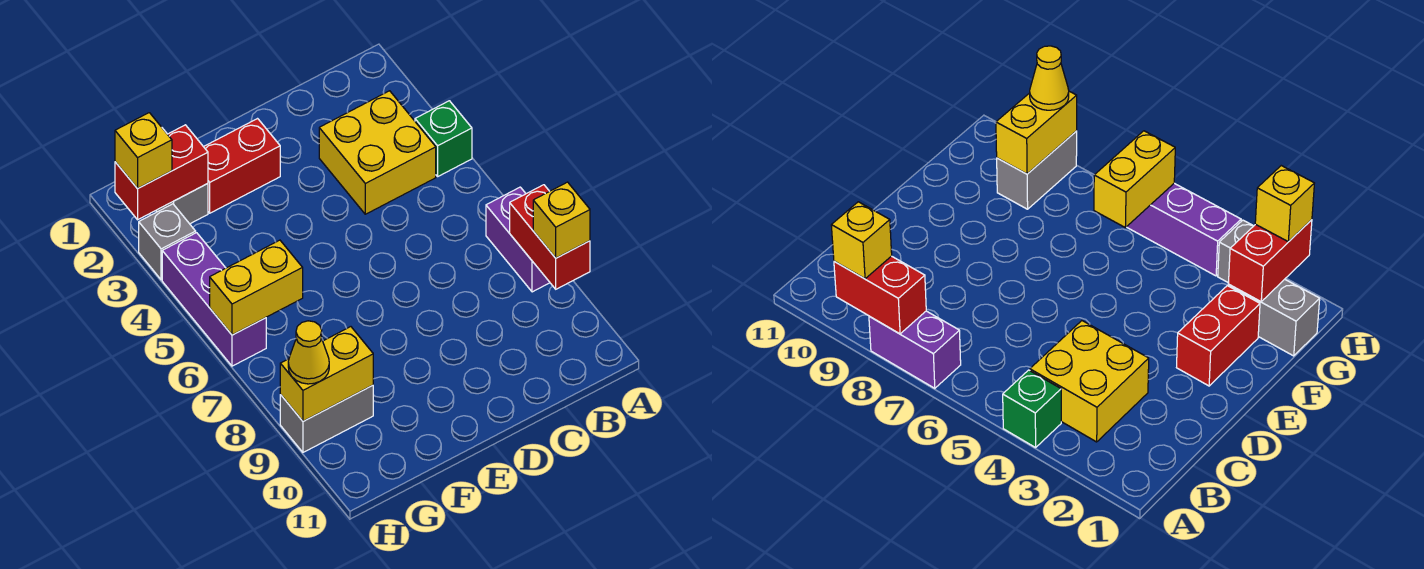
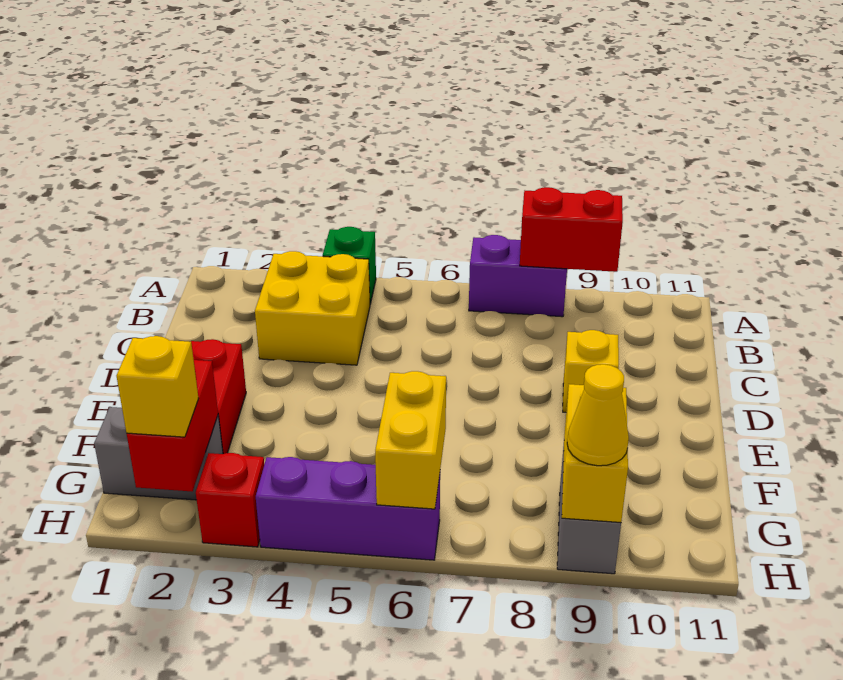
yellow brick A9 level 3 -> yellow brick D9 level 1
grey brick H3 level 1 -> red brick H3 level 1

